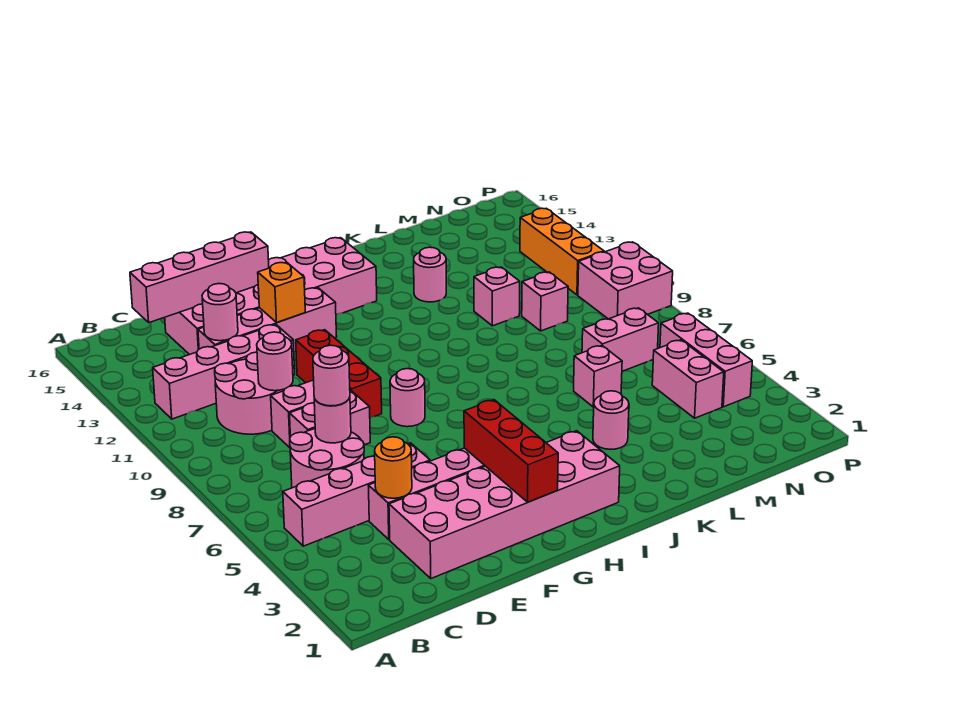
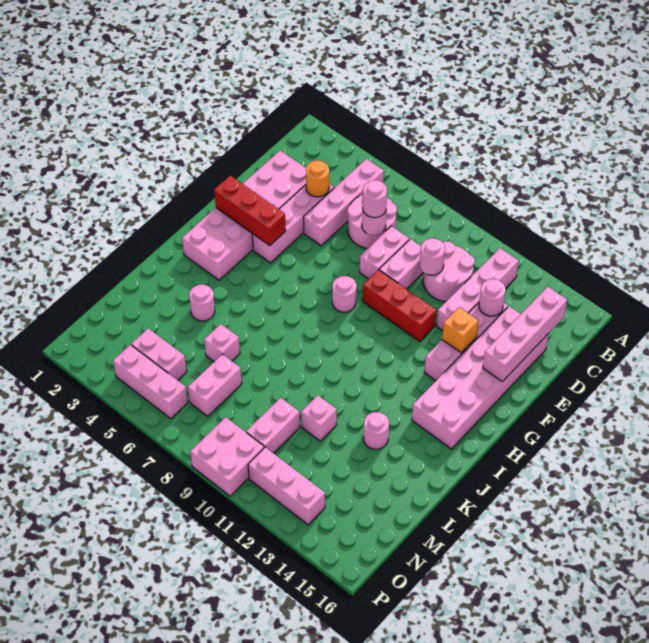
pink brick M10 level 1 -> pink brick M10:N10 level 1
orange brick O11:O13 level 1 -> pink brick O11:O13 level 1

